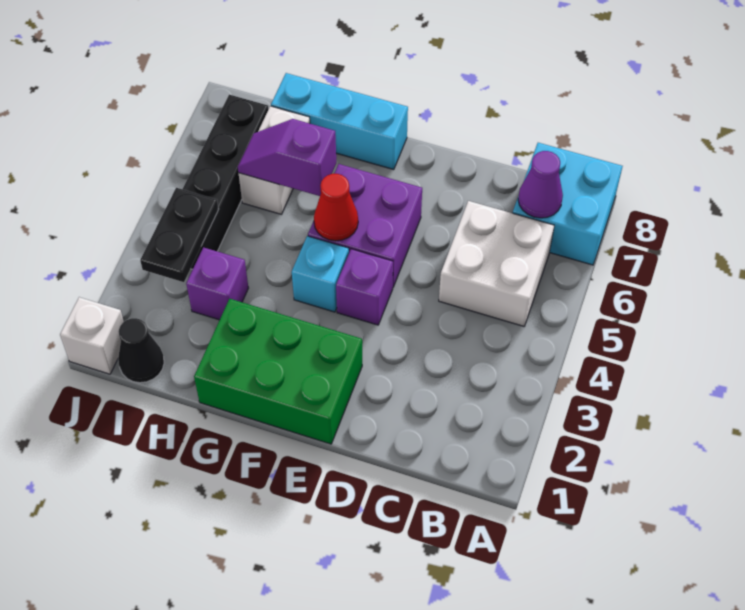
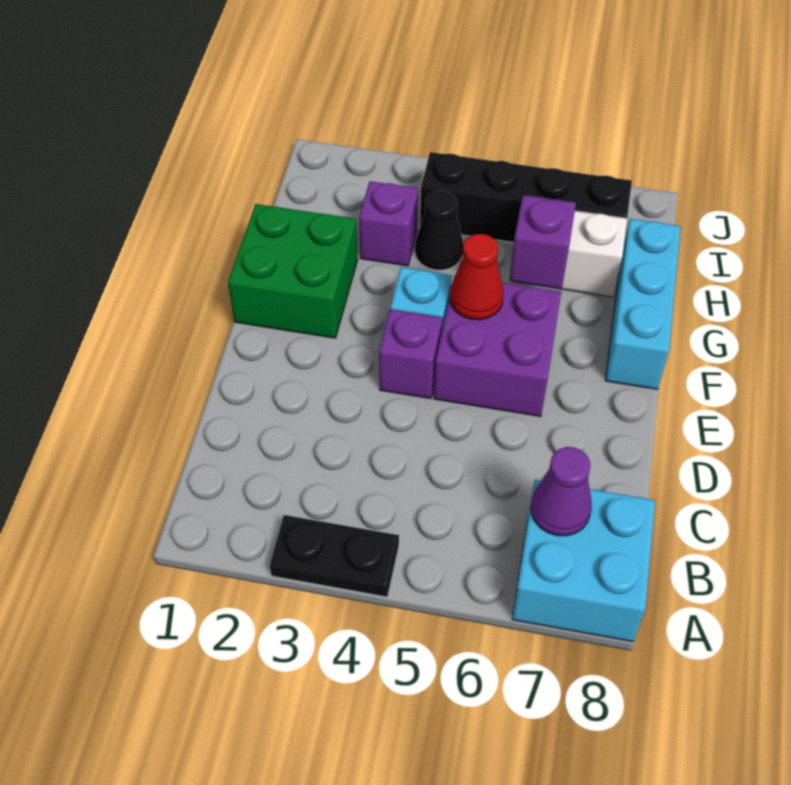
white brick B5:C6 level 1 -> none
green brick E1:G2 level 1 -> green brick F1:G2 level 1
black cone I1 level 1 -> black cone H4 level 1
black plate I3:I4 level 2 -> black plate A3:A4 level 1
white brick J1 level 1 -> none

